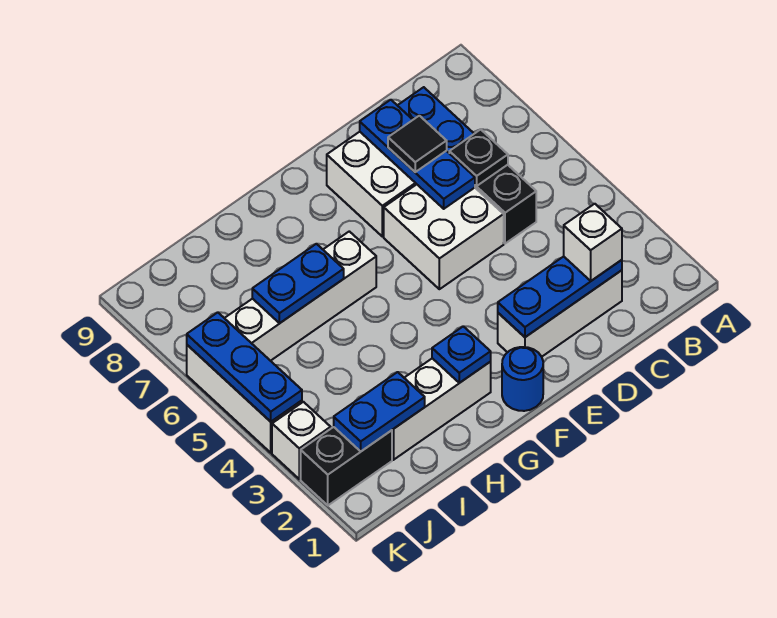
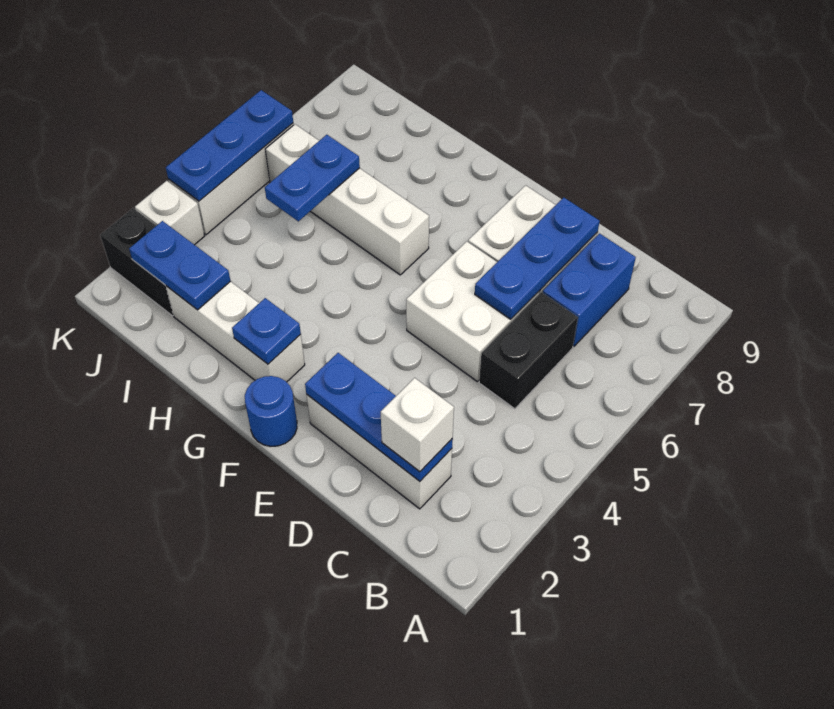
black plate C6 level 2 -> none
black tile D7 level 3 -> none
blue plate H6:I6 level 2 -> blue plate I5:I6 level 2

